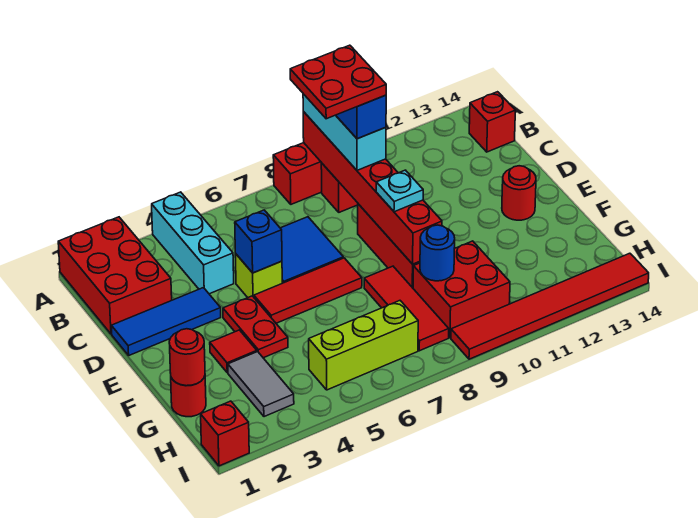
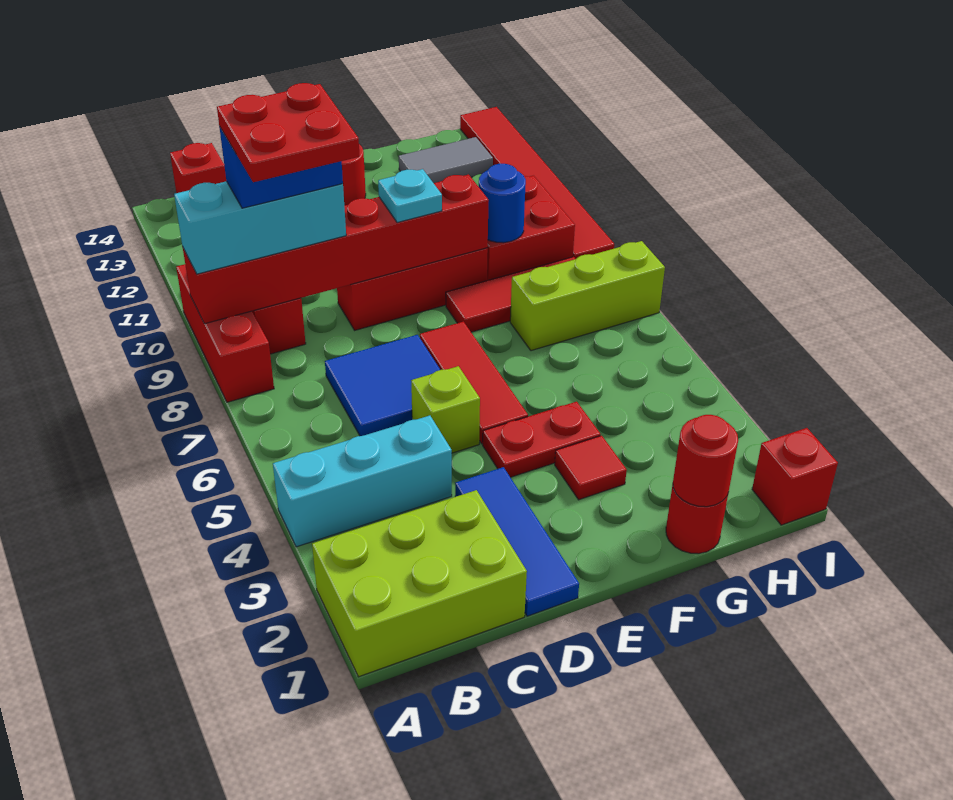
red brick A1:C2 level 1 -> lime brick A1:C2 level 1
blue brick D5 level 2 -> none
grey tile G3:H3 level 1 -> grey tile G13:H13 level 1
lime brick H5:H7 level 1 -> lime brick G7:I7 level 1

